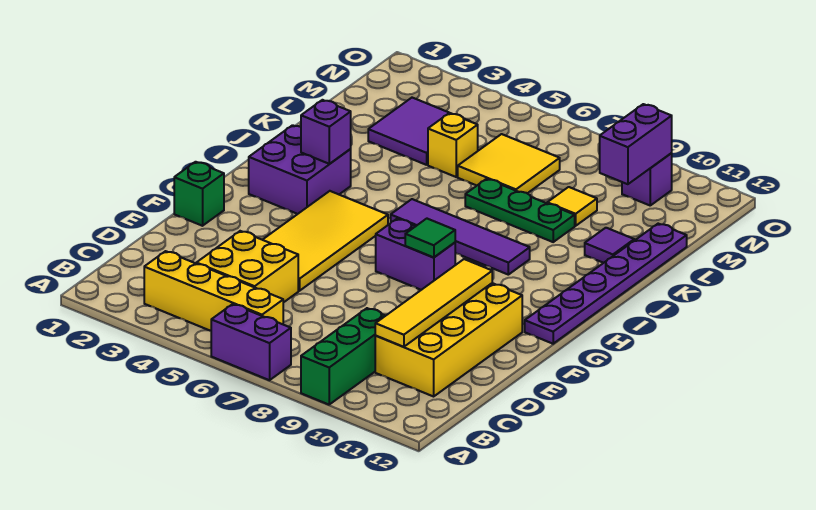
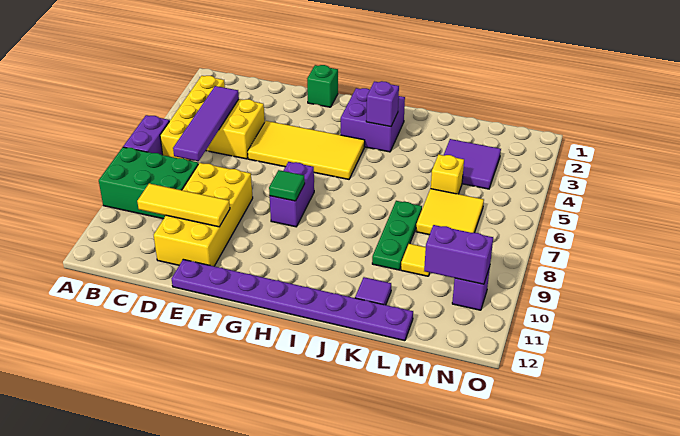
green brick A9:C9 level 1 -> green brick A8:C9 level 1
yellow brick C10:F11 level 1 -> yellow brick D8:E11 level 1
yellow tile C10:F10 level 2 -> yellow tile C10:E10 level 2
purple plate G12:L12 level 1 -> purple plate E12:L12 level 1
purple tile I6:I9 level 1 -> purple tile C4:C7 level 2

